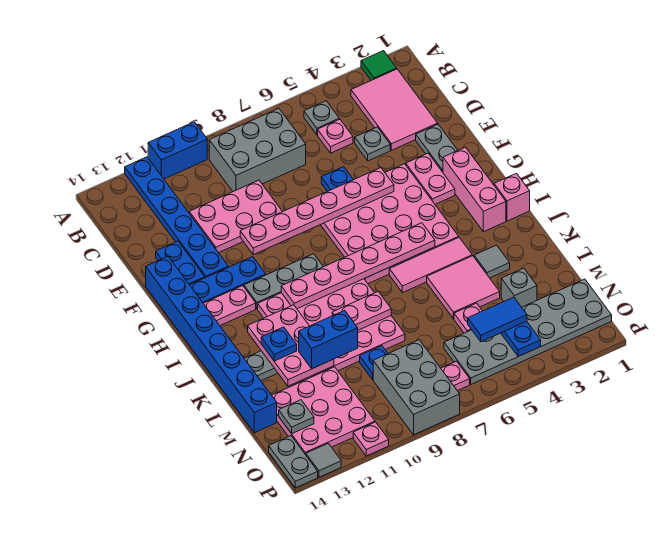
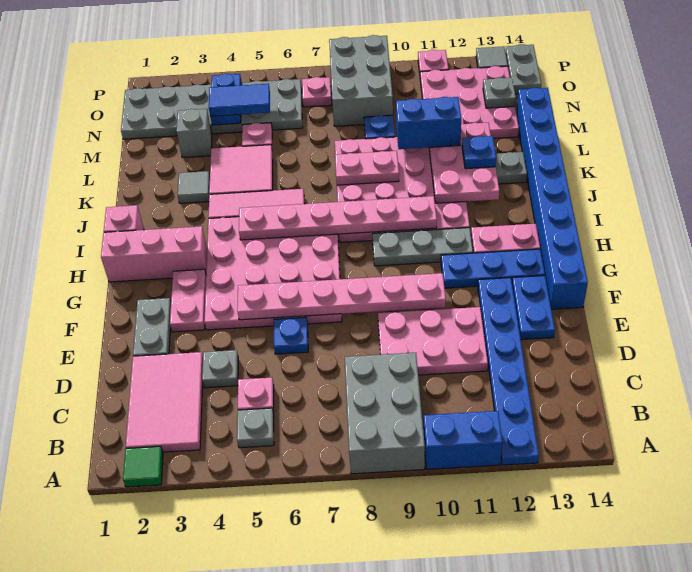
grey brick B7:C9 level 1 -> grey brick A8:C9 level 1
pink brick G2:I2 level 1 -> pink brick H1:H3 level 1

